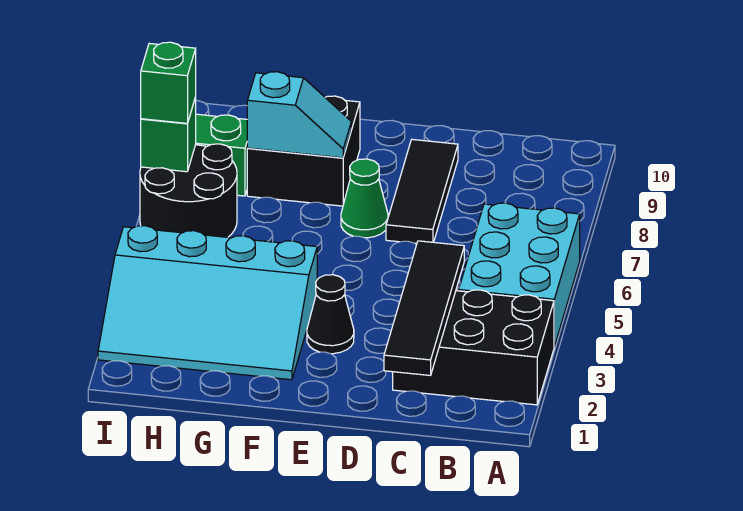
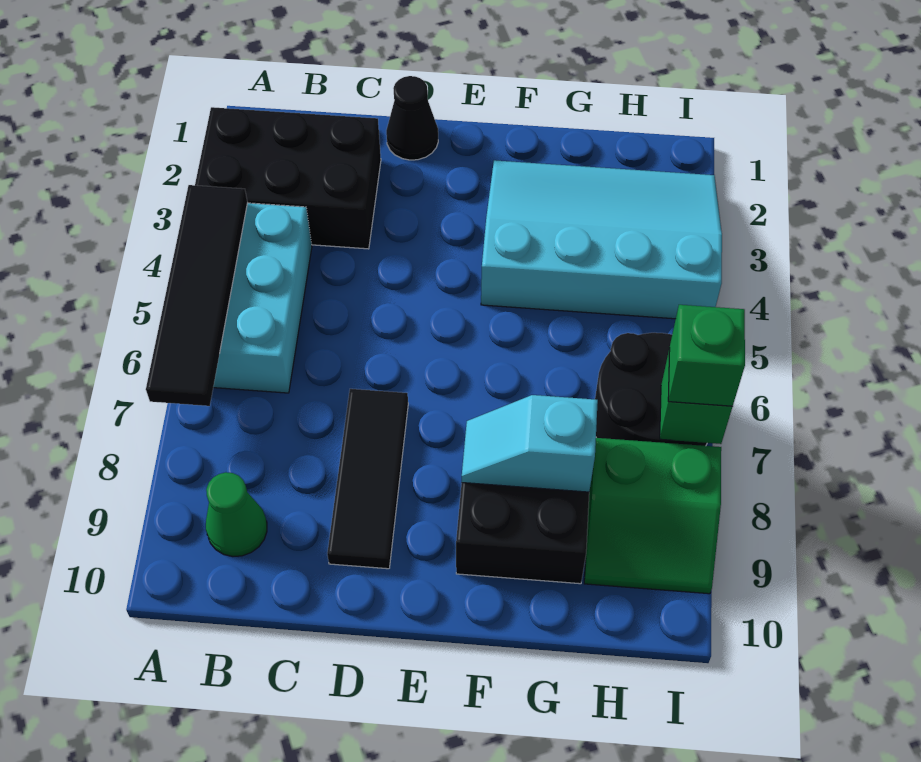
black tile C1:C4 level 2 -> black tile A4:A7 level 2
black cone E3 level 1 -> black cone D1 level 1
green cone E7 level 1 -> green cone B9 level 1

